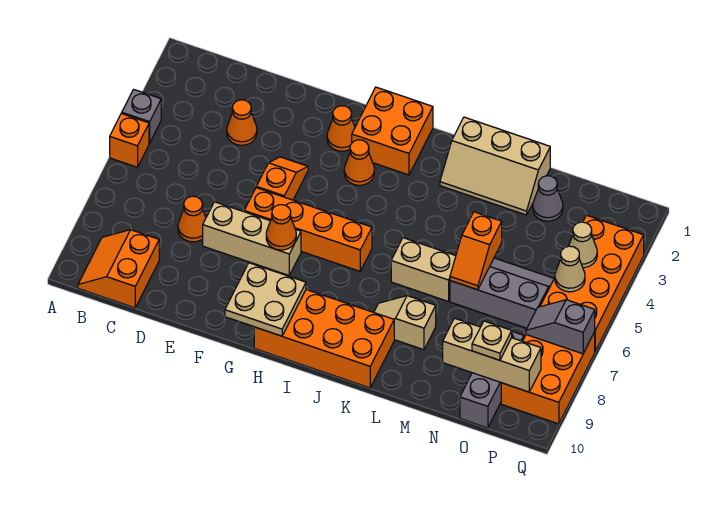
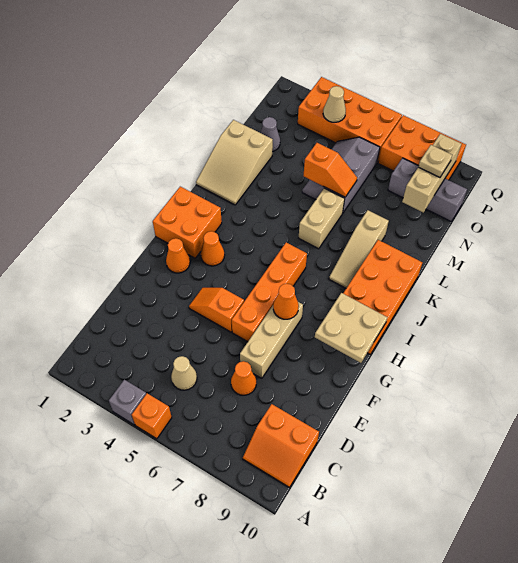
orange cone D3 level 1 -> none
tan slope K1:M2 level 1 top 1 -> tan slope K1:M2 level 1 top M
tan slope K8:L8 level 1 top L -> tan slope J8:L8 level 1 top L
tan cone P5 level 2 -> tan cone C5 level 1
grey slope P7:Q7 level 2 top Q -> none

